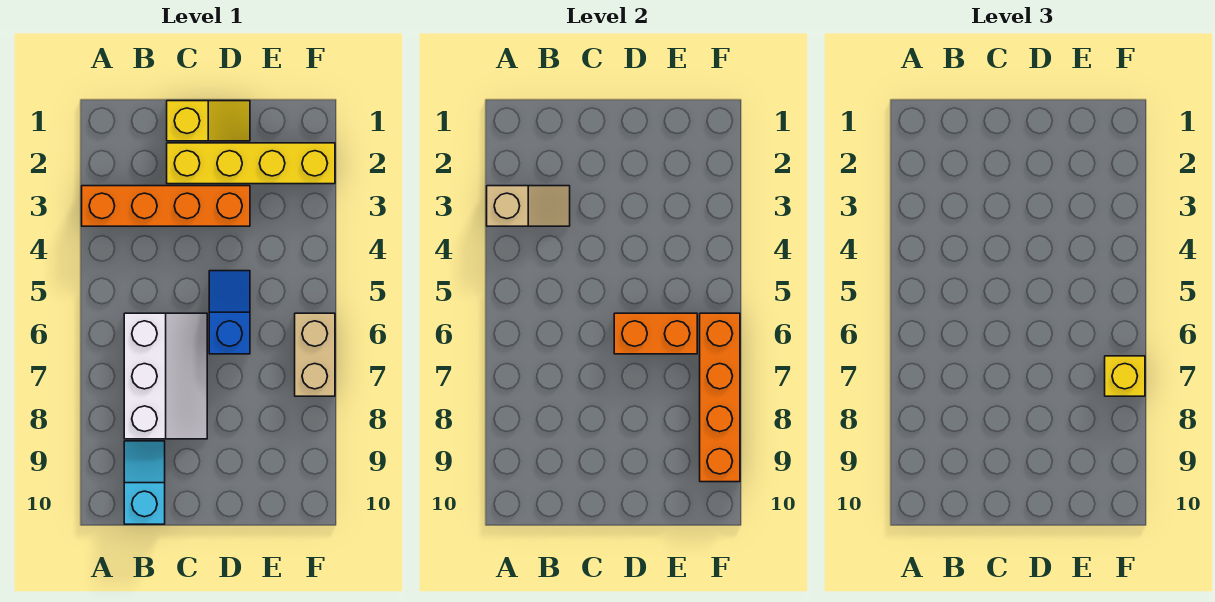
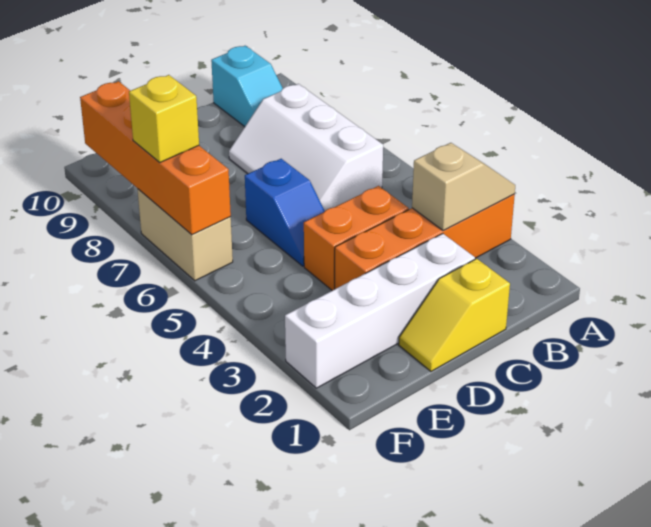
tan slope A3:B3 level 2 top A -> tan slope A3:B3 level 2 top B
yellow brick C2:F2 level 1 -> white brick C2:F2 level 1
orange brick D6:E6 level 2 -> orange brick C4:D4 level 1

